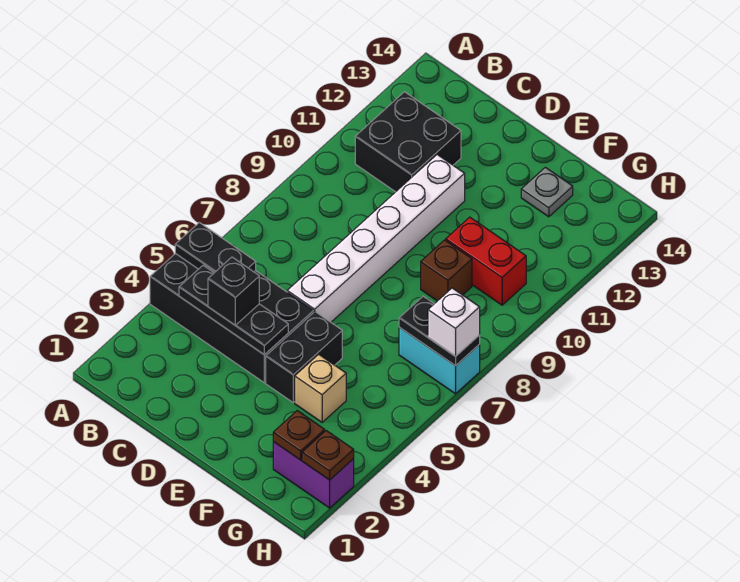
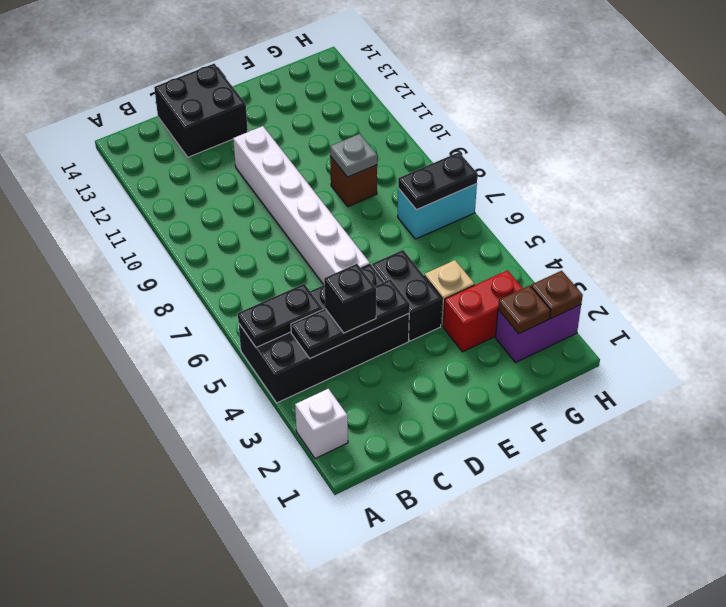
black brick B11:C12 level 1 -> black brick C13:D14 level 1
red brick F10:G10 level 1 -> red brick F3:G3 level 1
grey plate F13 level 1 -> grey plate F9 level 2
white brick H7 level 3 -> white brick A2 level 1

